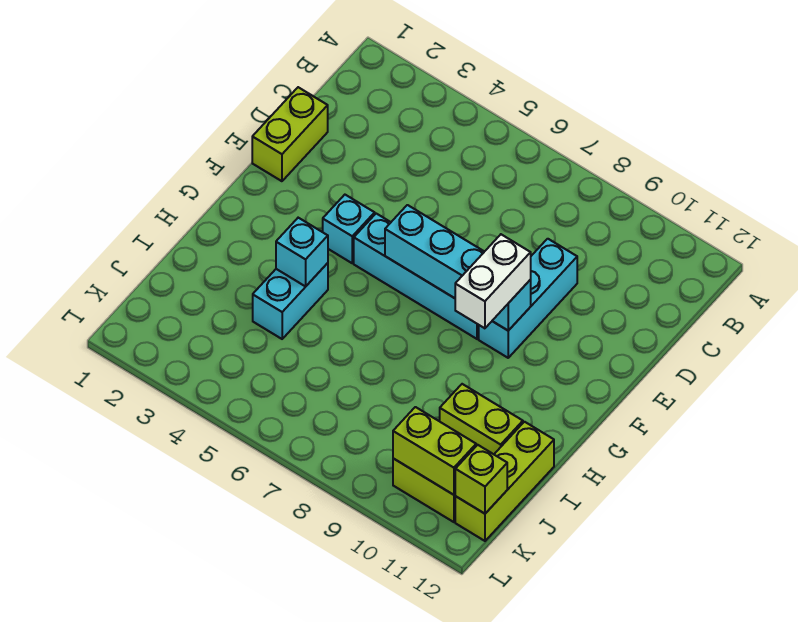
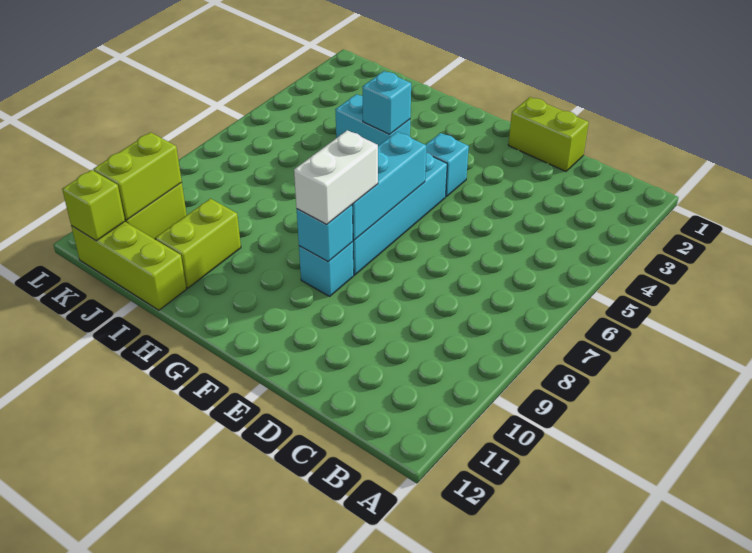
cyan brick D9:F9 level 1 -> cyan brick F9 level 1
white brick F9:G9 level 3 -> white brick F8:F9 level 3

